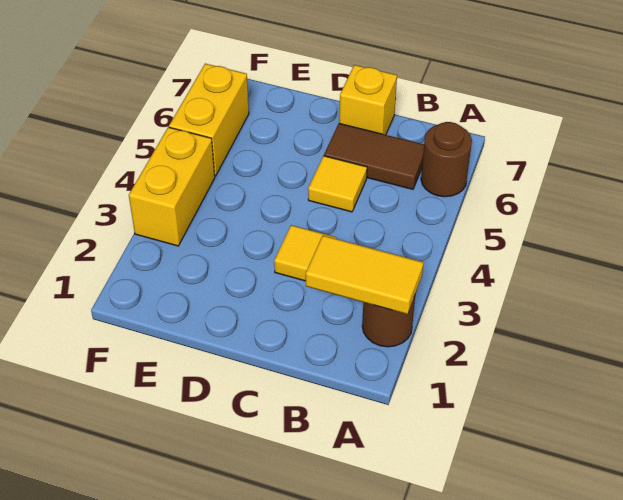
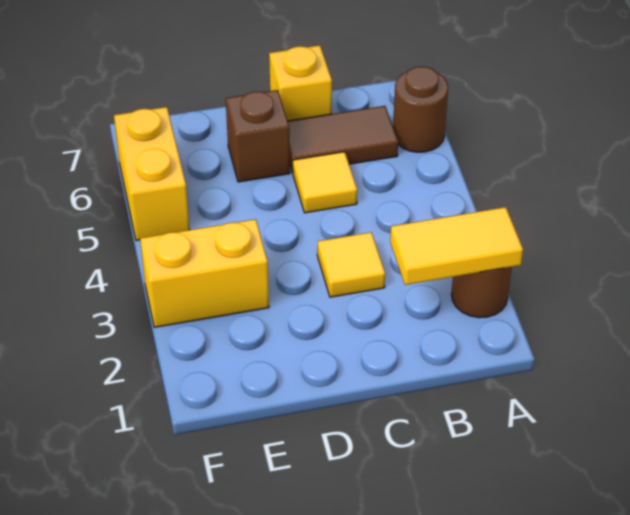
none -> brown brick D6 level 1
yellow brick F3:F4 level 1 -> yellow brick E3:F3 level 1

